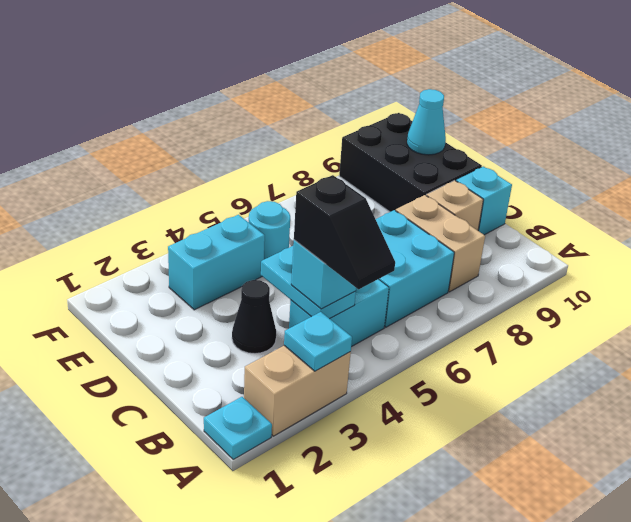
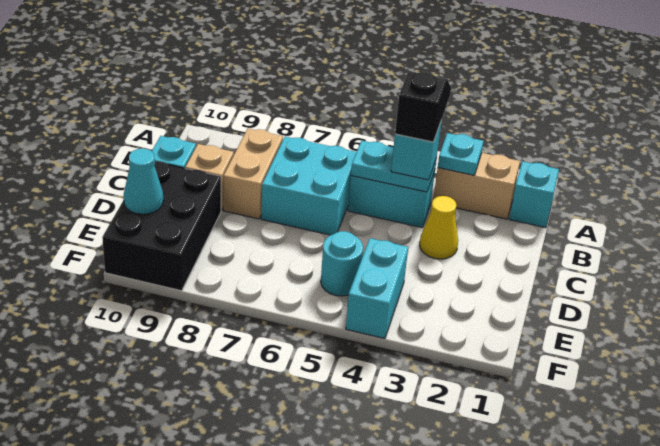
cyan plate A1 level 1 -> cyan brick A1 level 1
cyan plate B4:C4 level 2 -> cyan plate B4:B5 level 2
black cone C3 level 1 -> yellow cone C3 level 1
cyan brick E3:E4 level 1 -> cyan brick E4:F4 level 1

